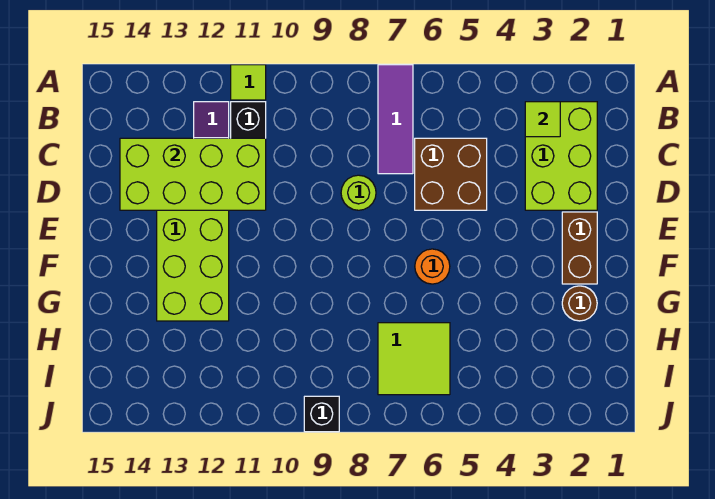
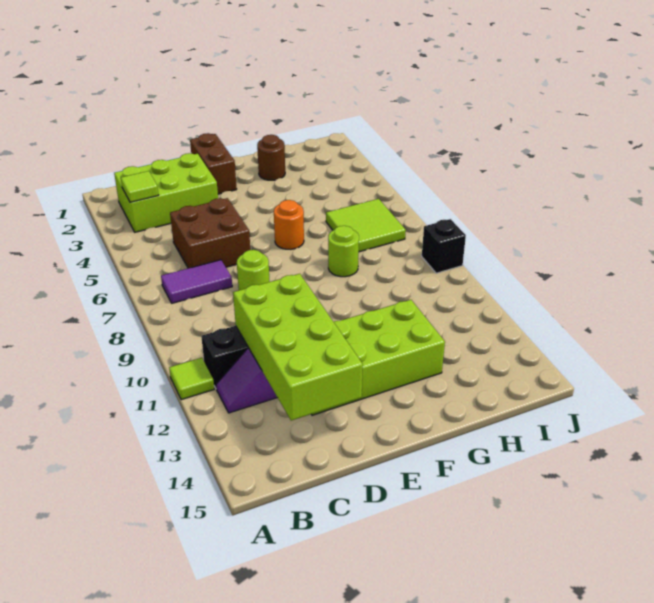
purple tile A7:C7 level 1 -> purple tile B7:C7 level 1
brown brick E2:F2 level 1 -> brown brick E1:E2 level 1
none -> lime round brick G8 level 1

